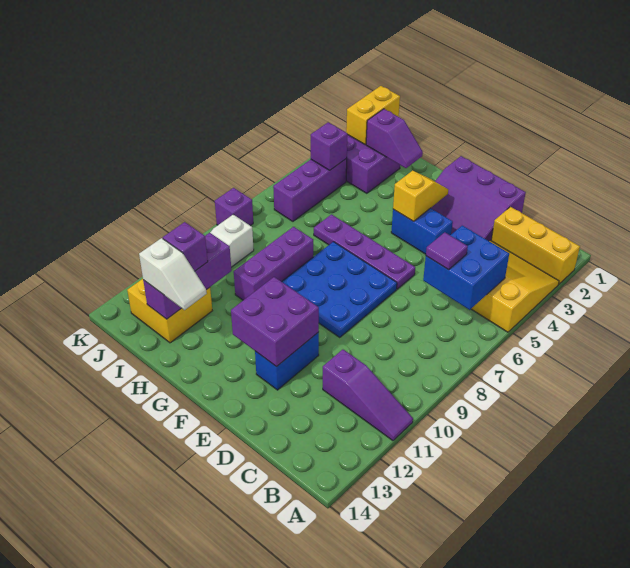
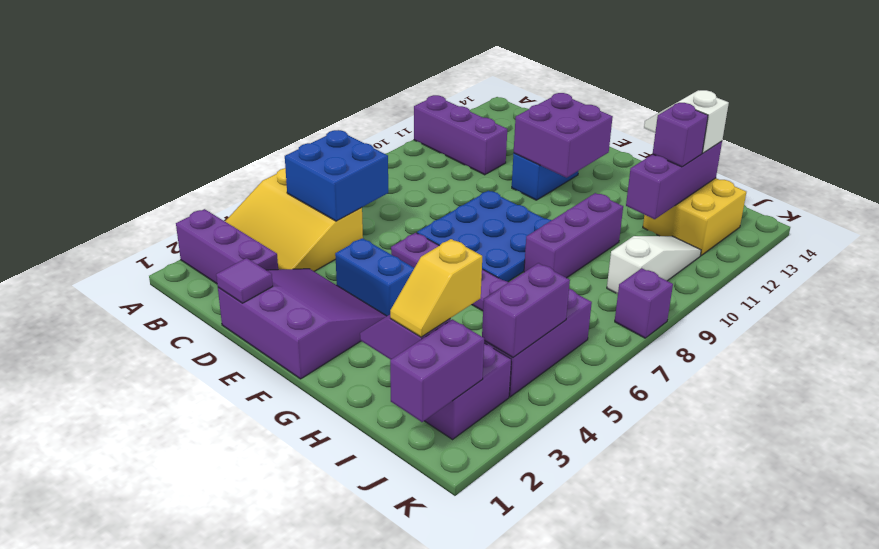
yellow brick A2:C2 level 1 -> purple brick A2:C2 level 1
purple slope A11:C11 level 1 top C -> purple brick A11:C11 level 1
purple tile C6 level 3 -> purple tile D1 level 2
yellow slope F3:F4 level 2 top 4 -> yellow slope I2:I3 level 3 top 3
yellow brick J1:J2 level 2 -> purple brick J1:J2 level 2
purple brick J4 level 2 -> purple brick J4:J5 level 2

